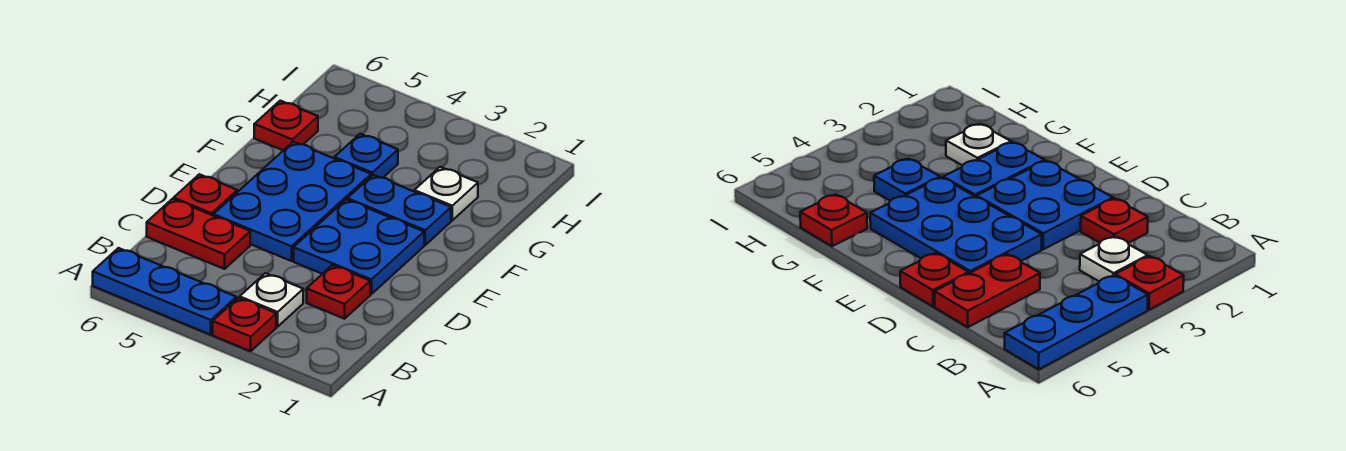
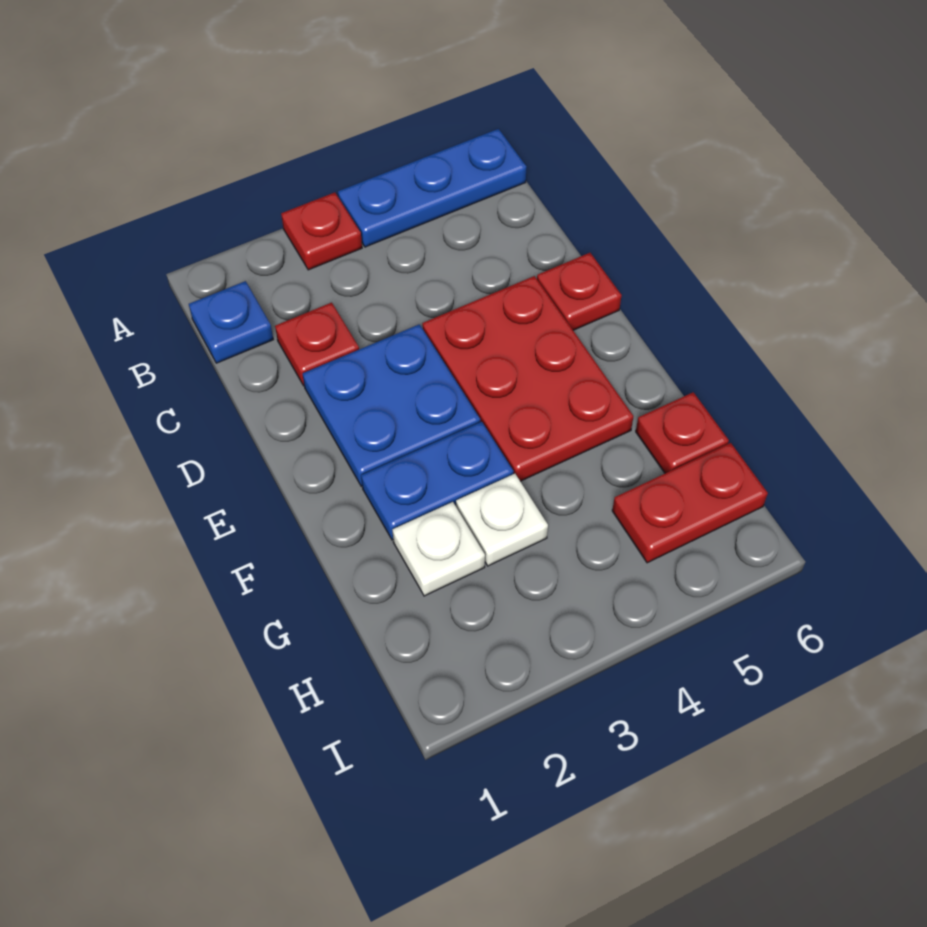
white plate B3 level 1 -> white plate G3 level 1
red plate C5:C6 level 1 -> red plate H5:H6 level 1
blue plate D4:F5 level 1 -> red plate D4:F5 level 1
blue plate G4 level 1 -> blue plate B1 level 1

